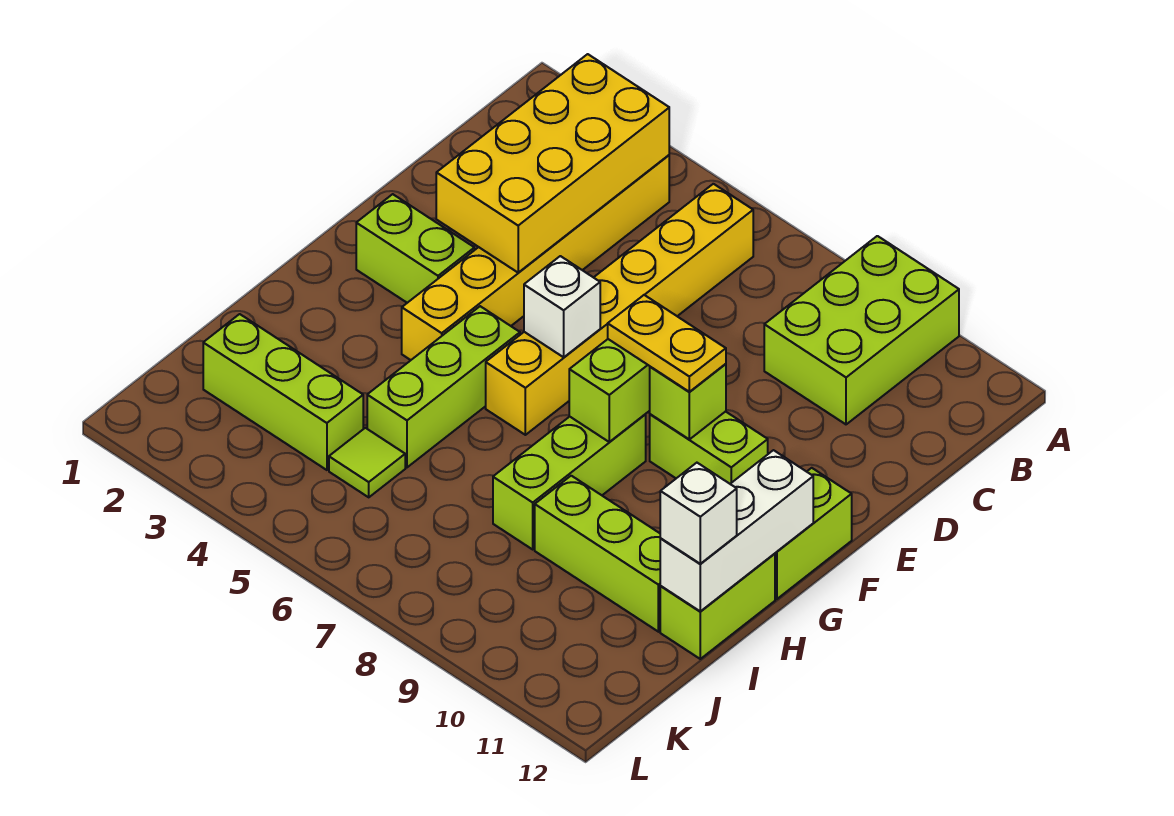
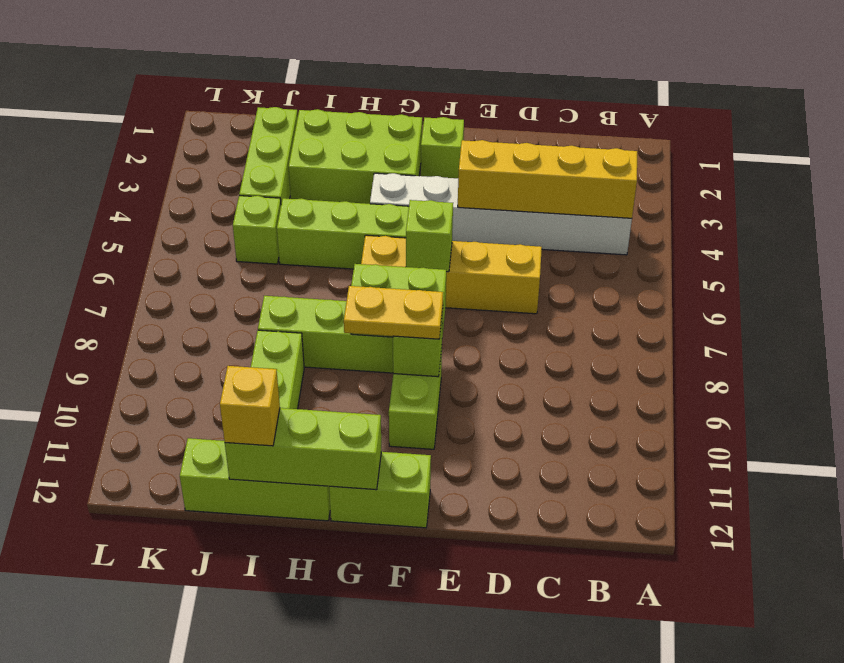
lime brick A9:C10 level 1 -> lime brick G2:I3 level 1
yellow brick B3:E4 level 2 -> yellow brick B4:E4 level 2
yellow brick B4:G4 level 1 -> white brick B4:G4 level 1
yellow brick B6:G6 level 1 -> yellow brick D6:G6 level 1
lime brick F2:F3 level 1 -> lime brick F2 level 1
white brick F6 level 2 -> lime brick F6 level 2
yellow plate F8:F9 level 3 -> yellow plate F9:G9 level 3
white brick G12:I12 level 2 -> lime brick G12:I12 level 2
lime brick H12:I12 level 1 -> lime brick H12:J12 level 1
white brick I12 level 3 -> yellow brick I12 level 3
lime tile J5 level 1 -> lime brick J5 level 1

